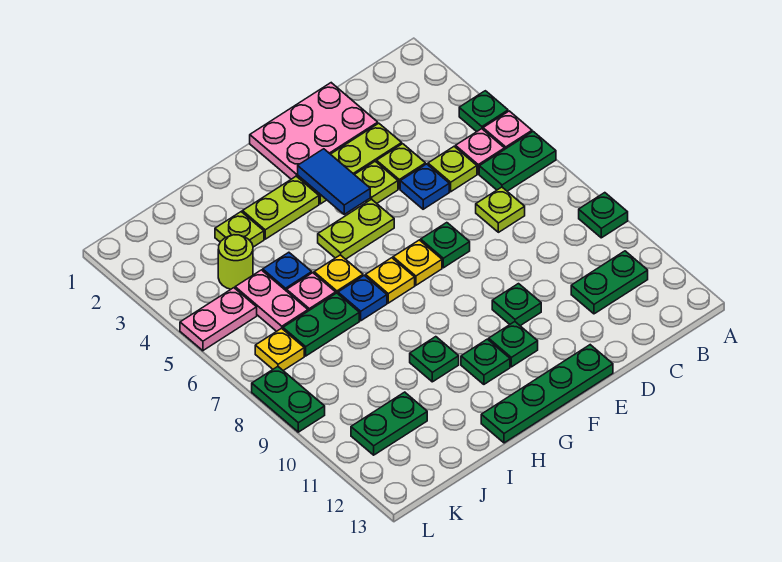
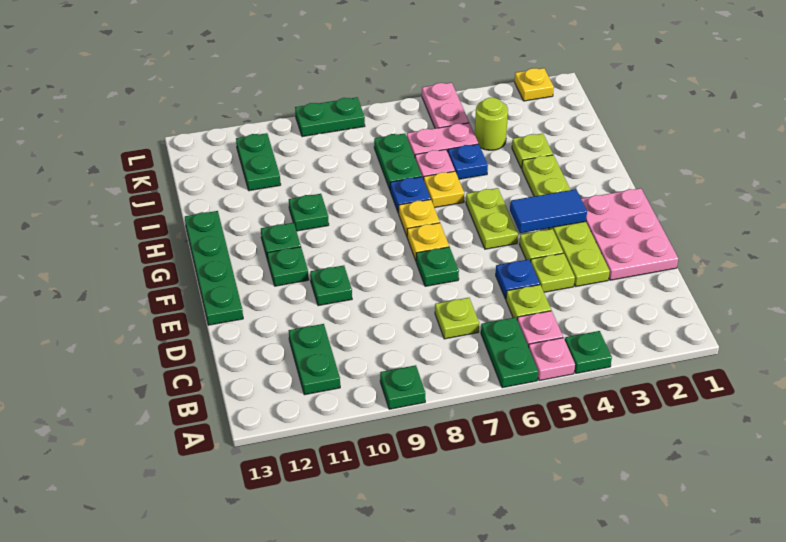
yellow plate K7 level 1 -> yellow plate L2 level 1

